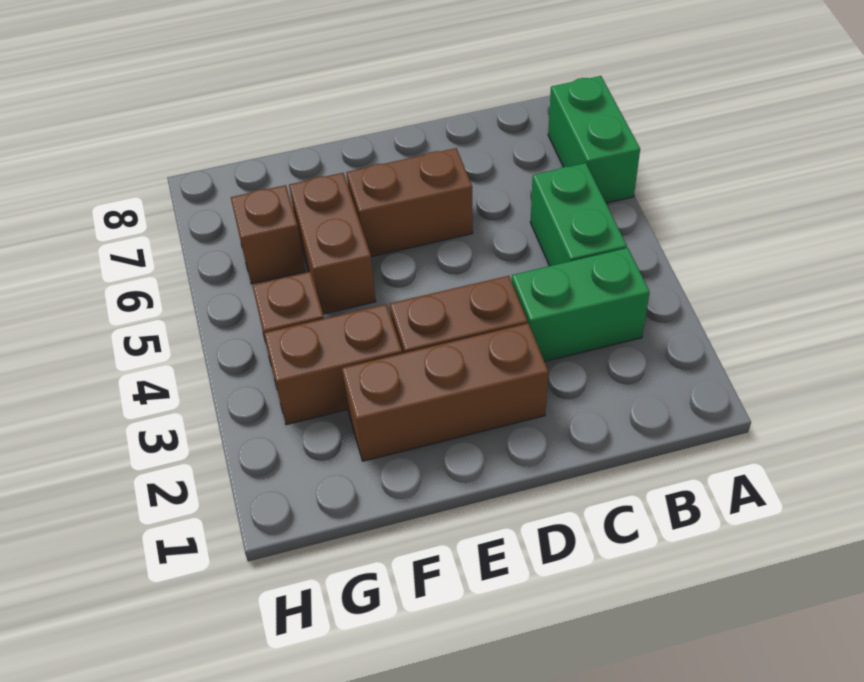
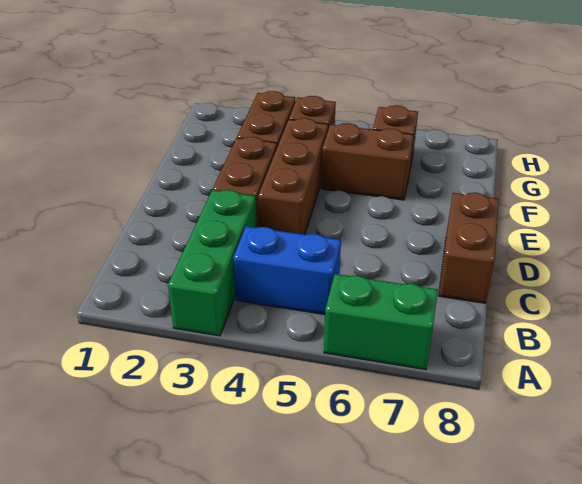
green brick B3:C3 level 1 -> green brick A3:C3 level 1
green brick B4:B5 level 1 -> blue brick B4:B5 level 1
brown brick D2:F2 level 1 -> brown brick D4:F4 level 1
brown brick D6:E6 level 1 -> brown brick C8:D8 level 1

